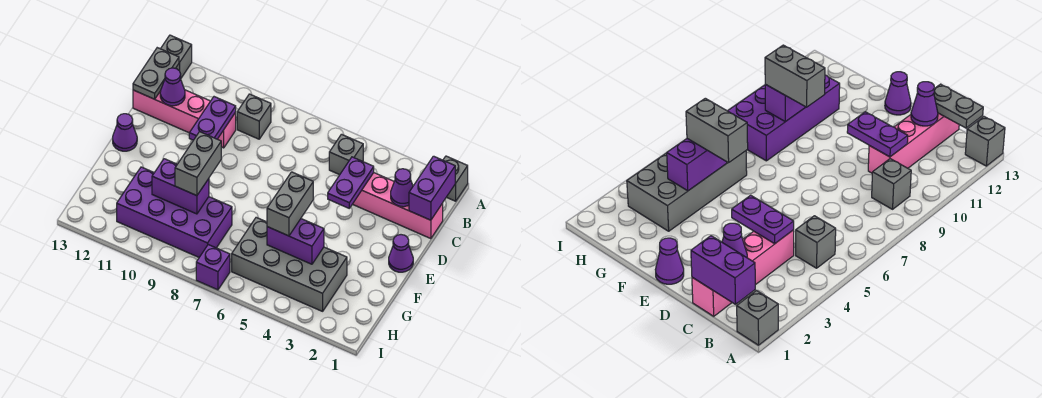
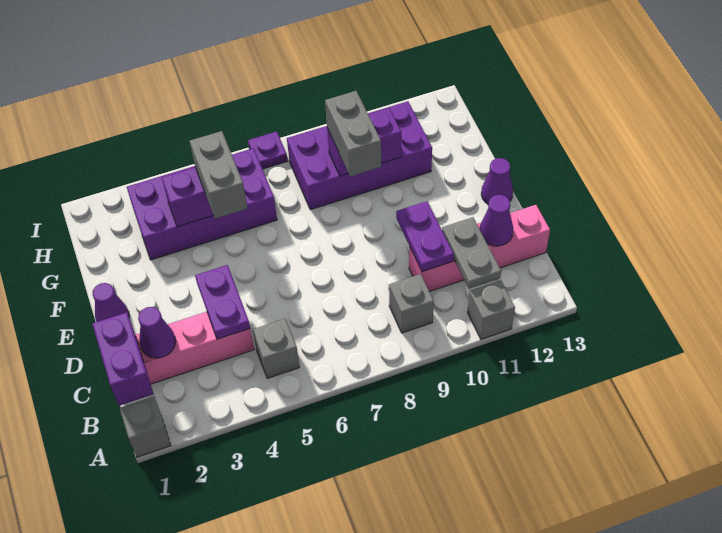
grey brick A13 level 1 -> grey brick A11 level 1
grey plate B13:C13 level 2 -> grey plate B11:C11 level 2
grey brick G3:H6 level 1 -> purple brick G3:H6 level 1
purple brick I7 level 1 -> purple plate I7 level 1

